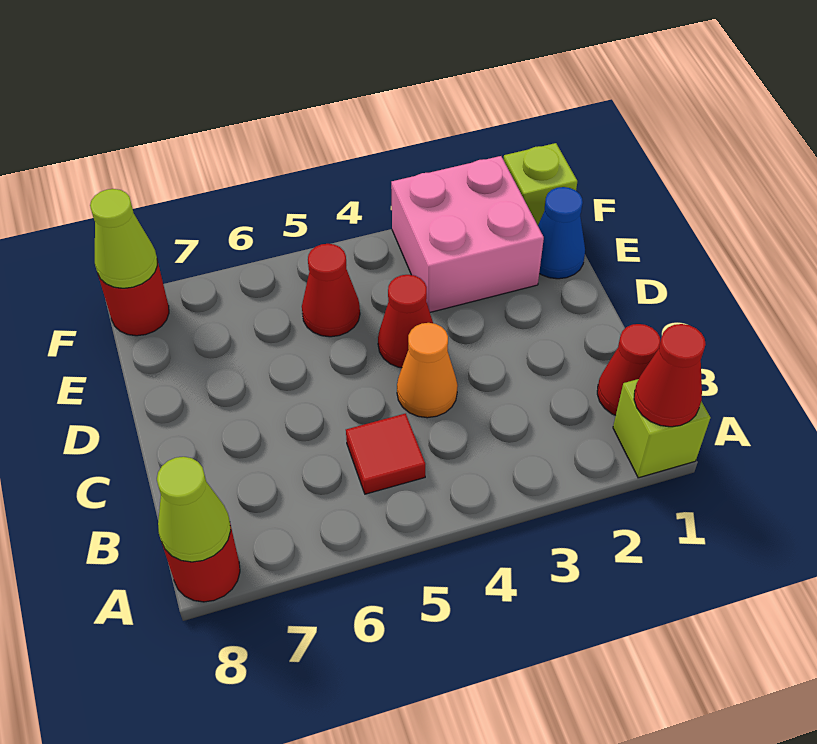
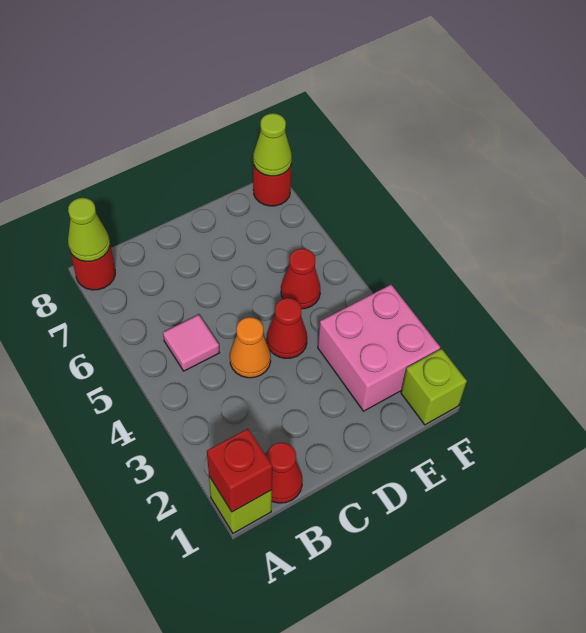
red cone A1 level 2 -> red brick A1 level 2
red tile B5 level 1 -> pink tile B5 level 1
blue cone E1 level 1 -> none

